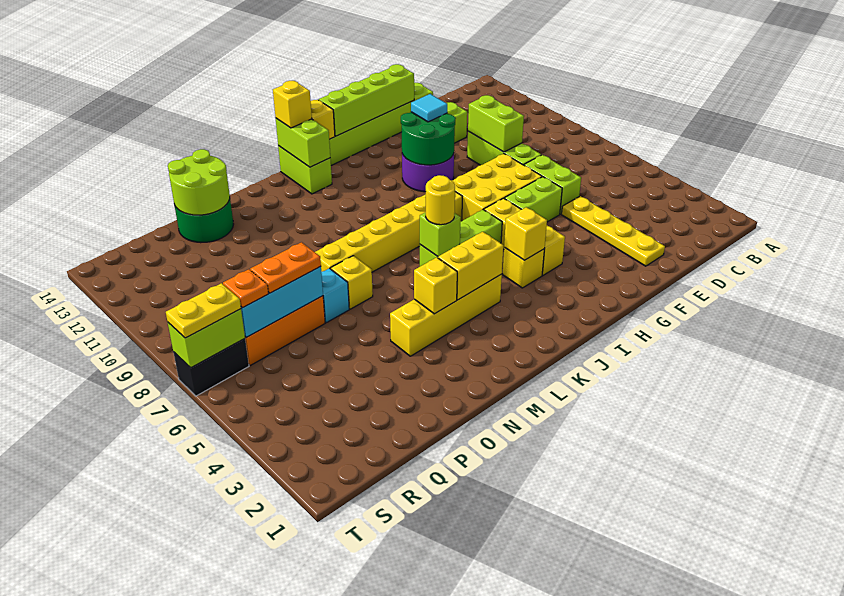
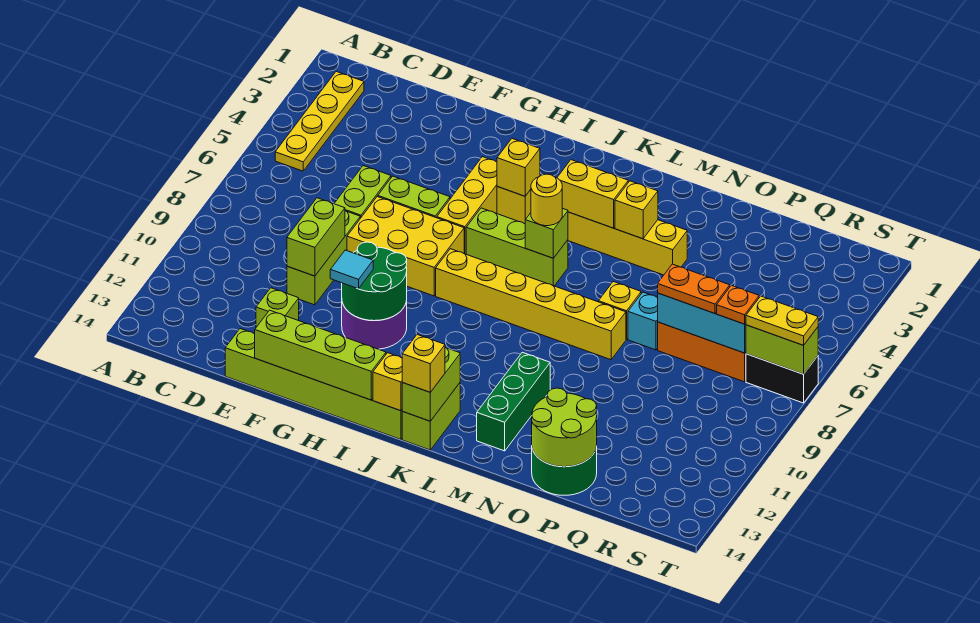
yellow plate E2:E5 level 1 -> yellow plate B2:B5 level 1
none -> green brick M11:M13 level 1

